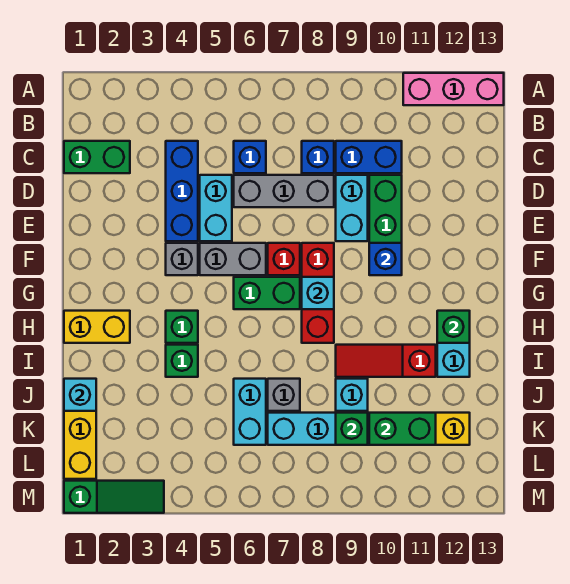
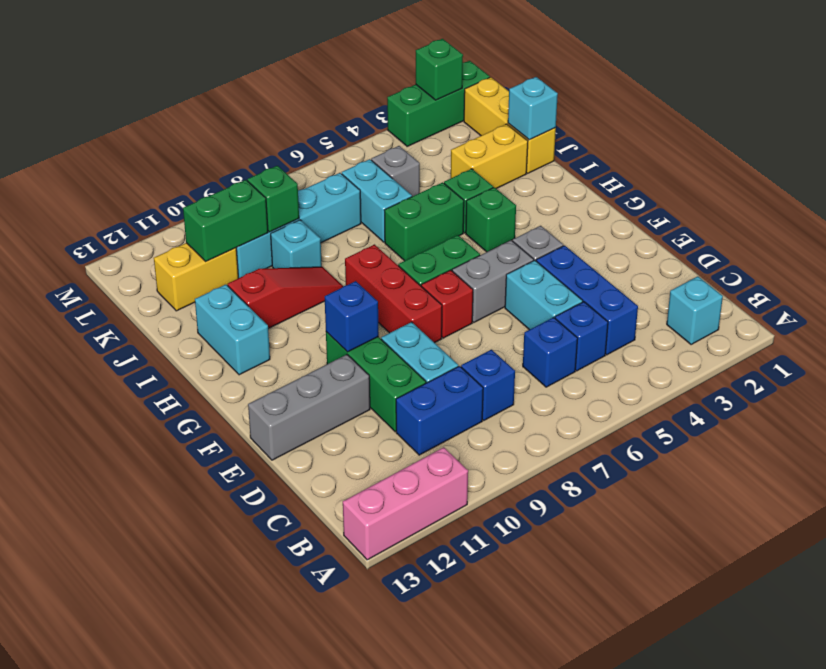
green brick C1:C2 level 1 -> green brick I5:I6 level 1
none -> blue brick C5 level 1
grey brick D6:D8 level 1 -> grey brick E11:E13 level 1
cyan brick G8 level 2 -> cyan brick B2 level 1
yellow brick H1:H2 level 1 -> yellow brick J2:J3 level 1
green brick H12 level 2 -> green brick M2 level 2
grey brick J7 level 1 -> grey brick K5 level 1
green slope M1:M3 level 1 top 1 -> green brick M1:M3 level 1

